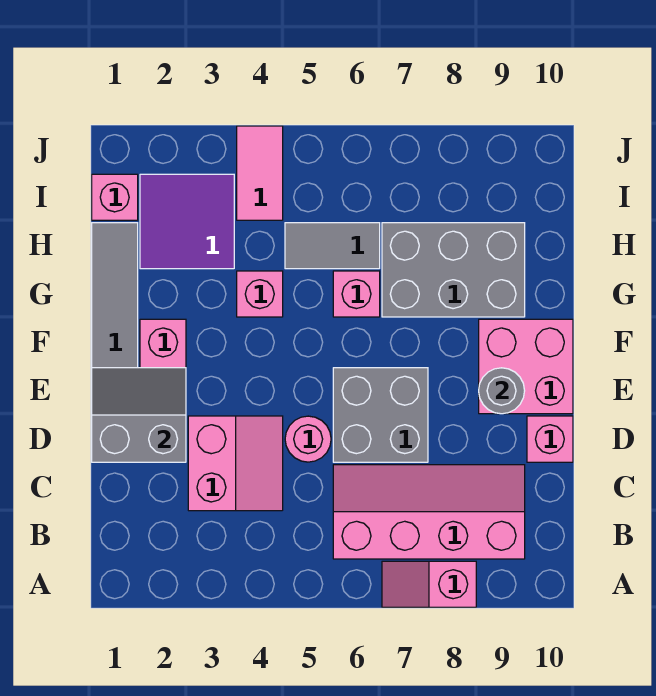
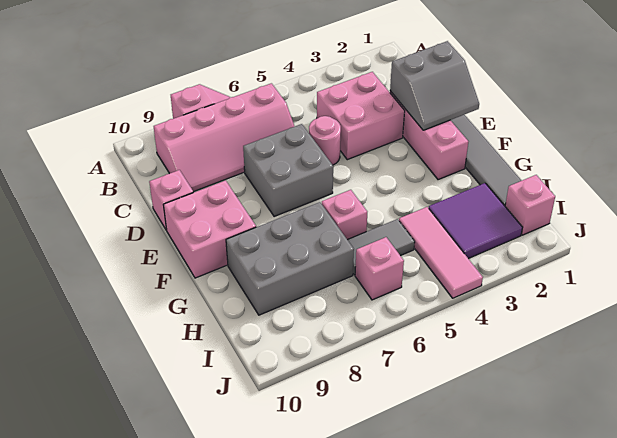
pink slope C3:D4 level 1 top 3 -> pink brick C3:D4 level 1
grey round brick E9 level 2 -> none
pink brick G4 level 1 -> pink brick I6 level 1
pink tile I4:J4 level 1 -> pink tile H4:J4 level 1

